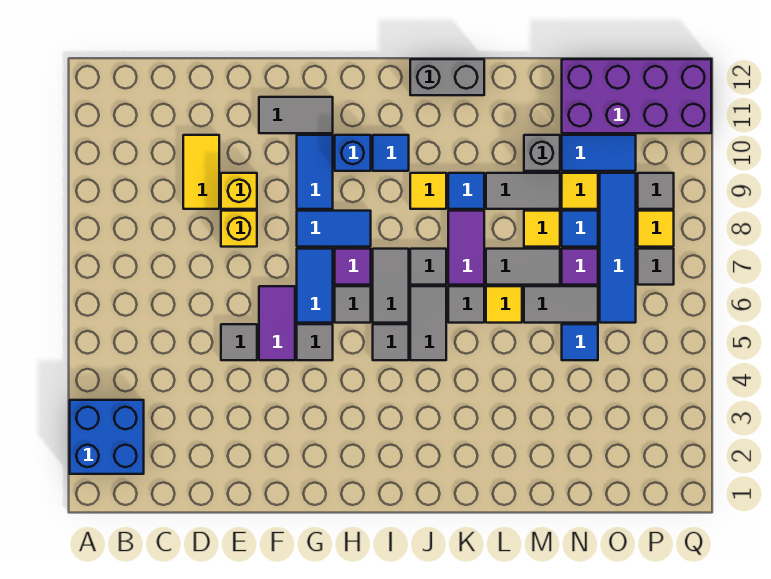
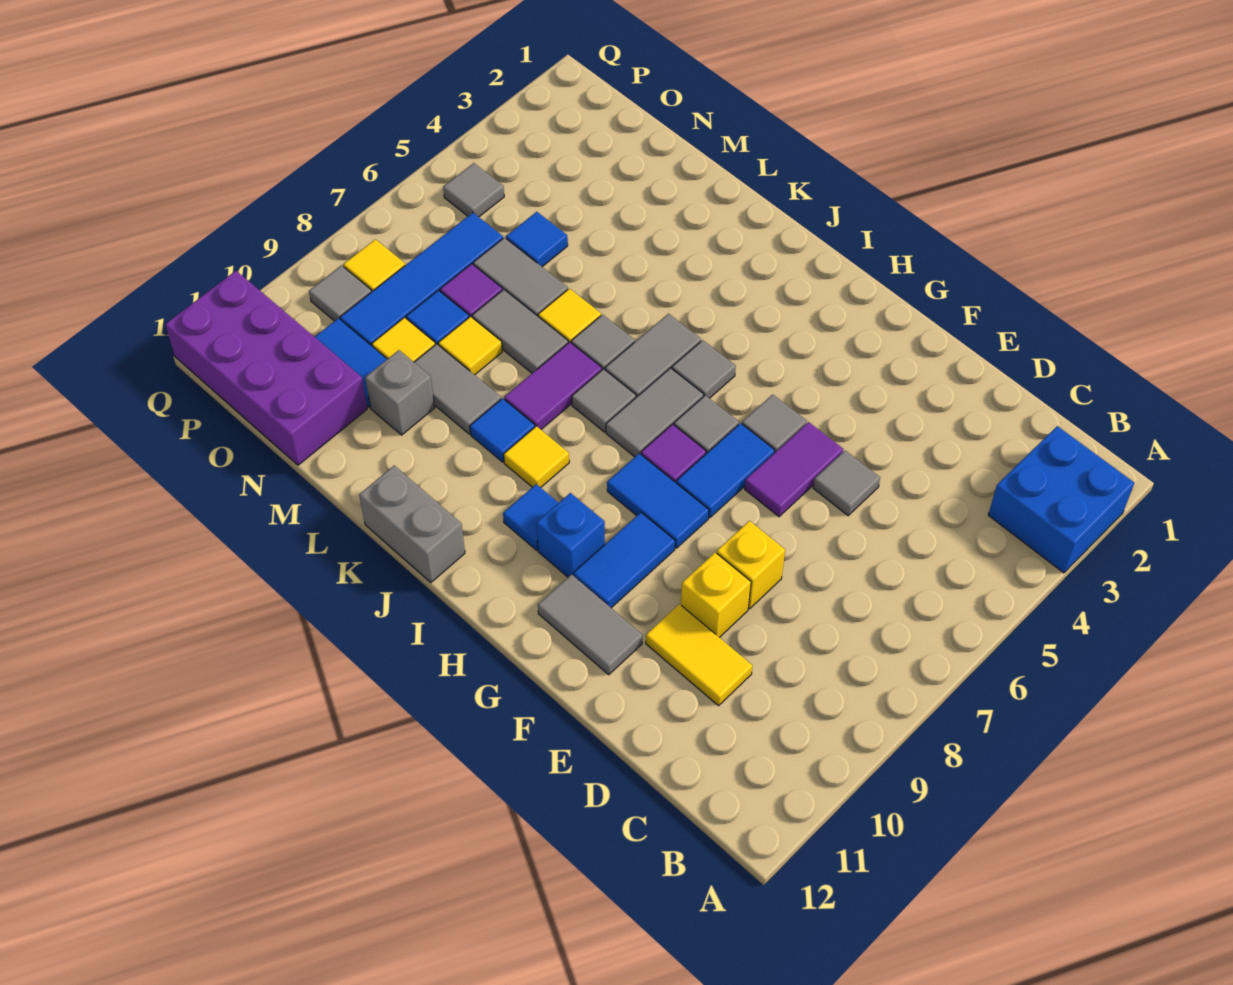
yellow tile D9:D10 level 1 -> yellow tile D10:E10 level 1
grey tile P7 level 1 -> grey tile P5 level 1

